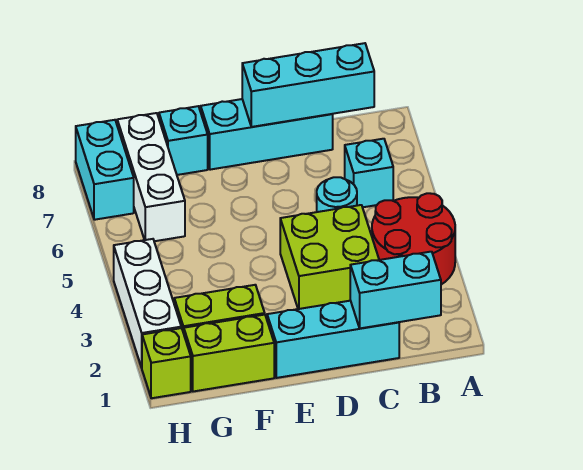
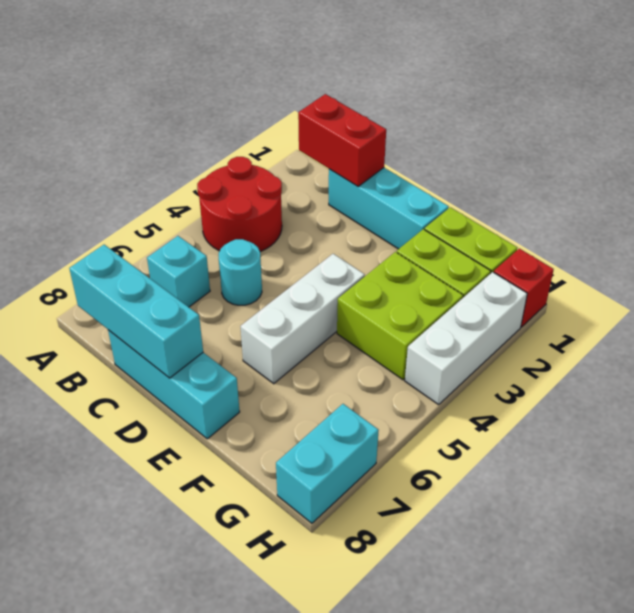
cyan brick B1:C1 level 2 -> red brick B1:C1 level 2
lime brick C3:D4 level 1 -> lime brick F3:G4 level 1
cyan brick F8 level 1 -> none
white brick G6:G8 level 1 -> white brick E4:E6 level 1
lime brick H1 level 1 -> red brick H1 level 1

